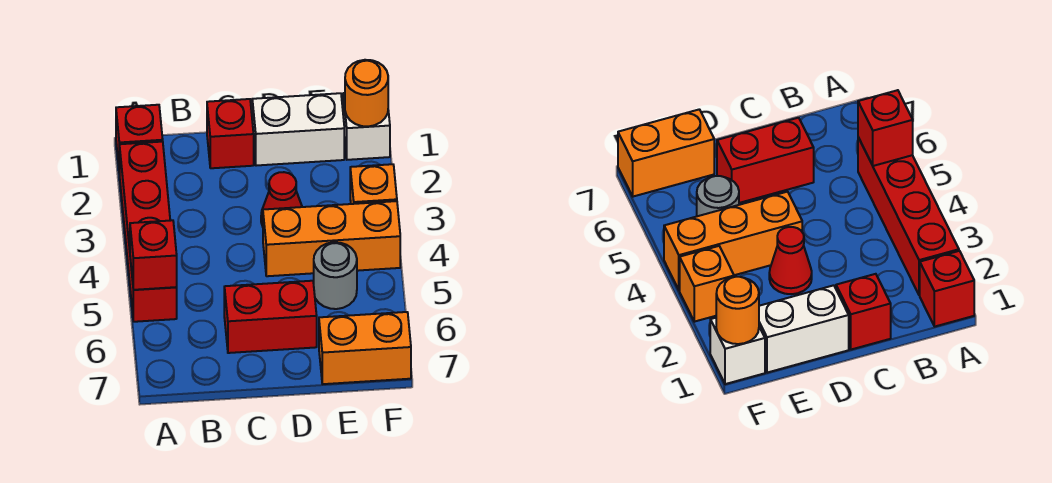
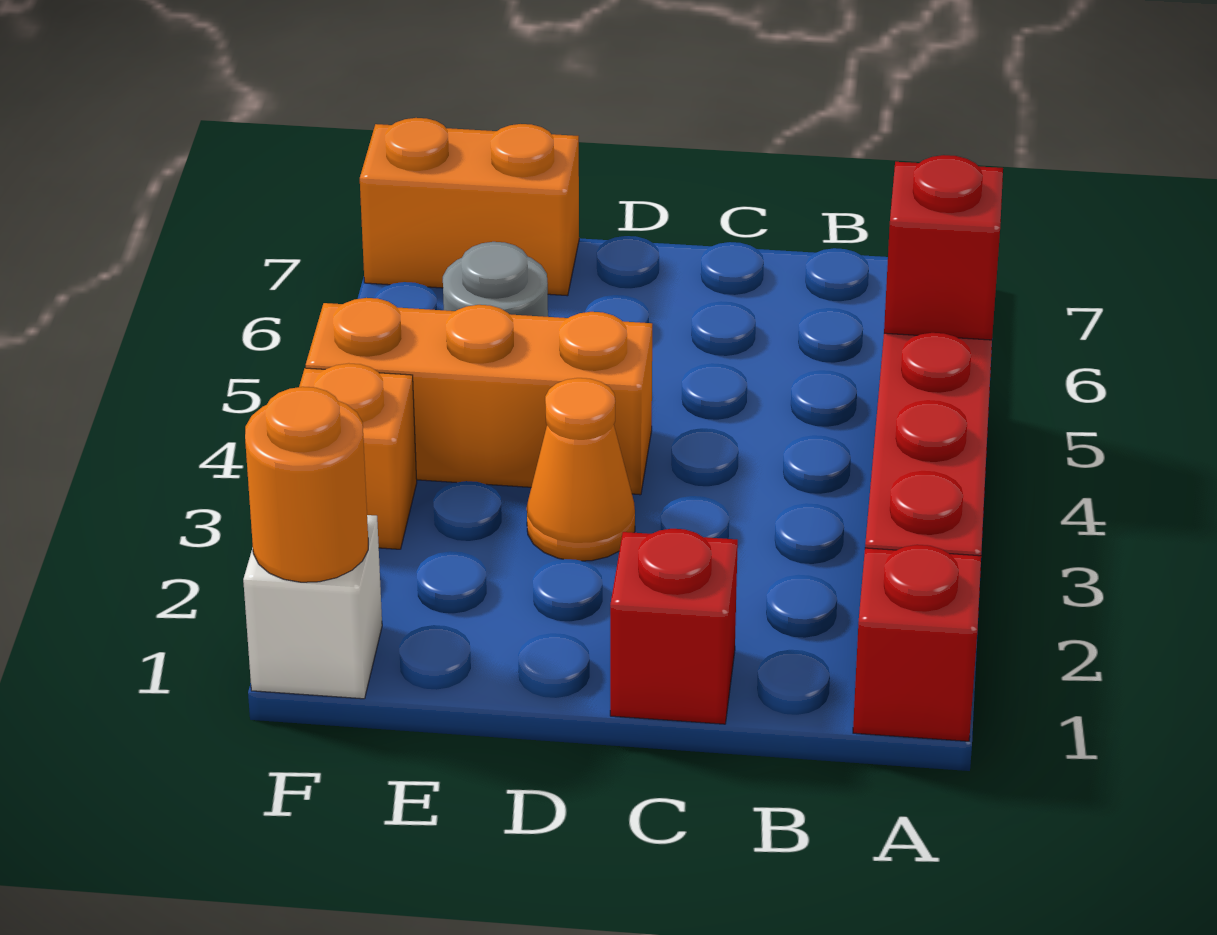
red brick C6:D6 level 1 -> none
white brick D1:E1 level 1 -> none
red cone D3 level 1 -> orange cone D3 level 1

